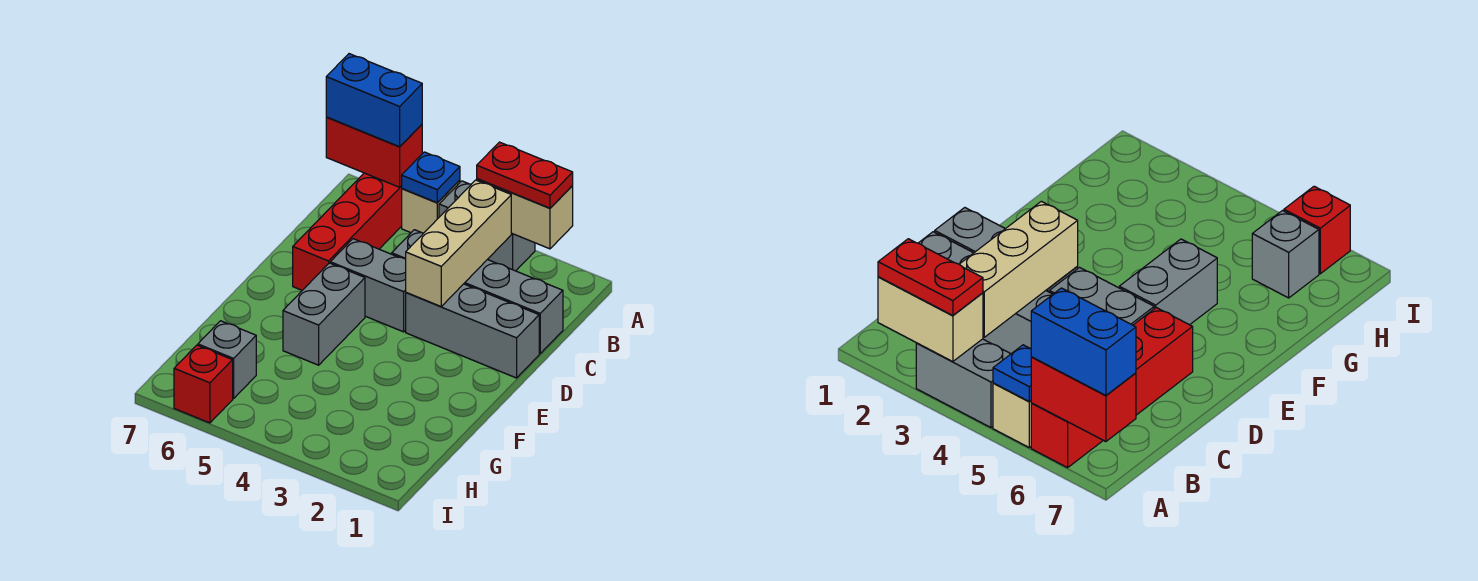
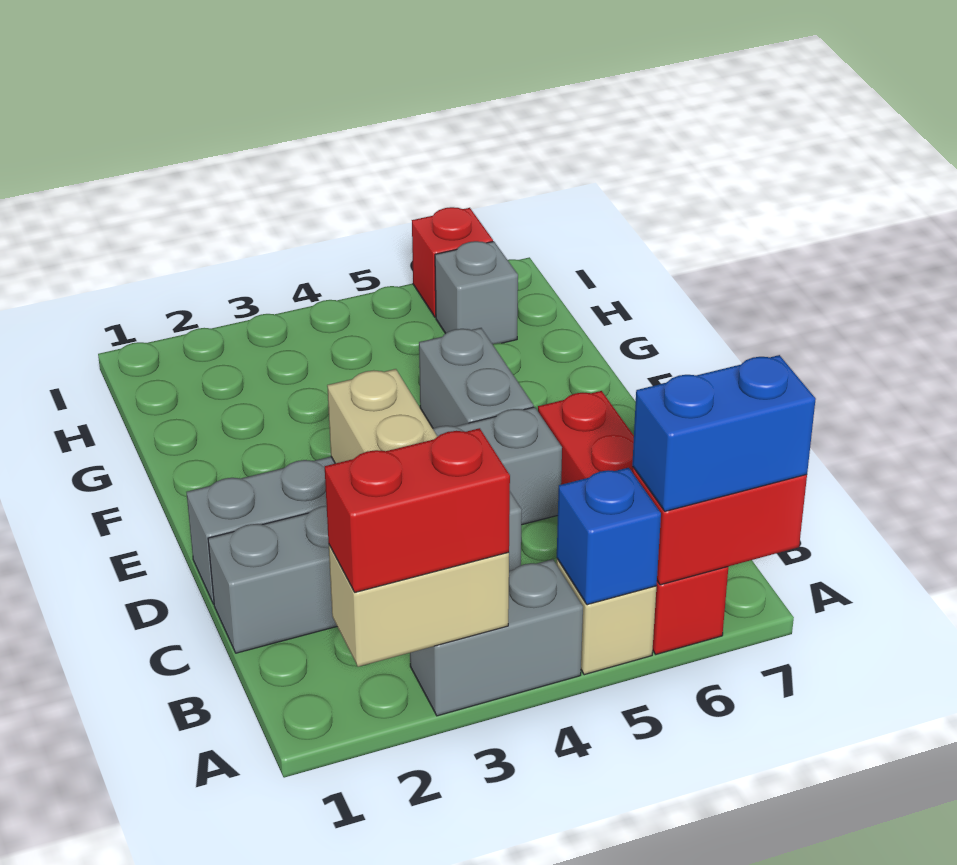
red plate A2:A3 level 3 -> red brick A2:A3 level 3
blue plate A5 level 2 -> blue brick A5 level 2

